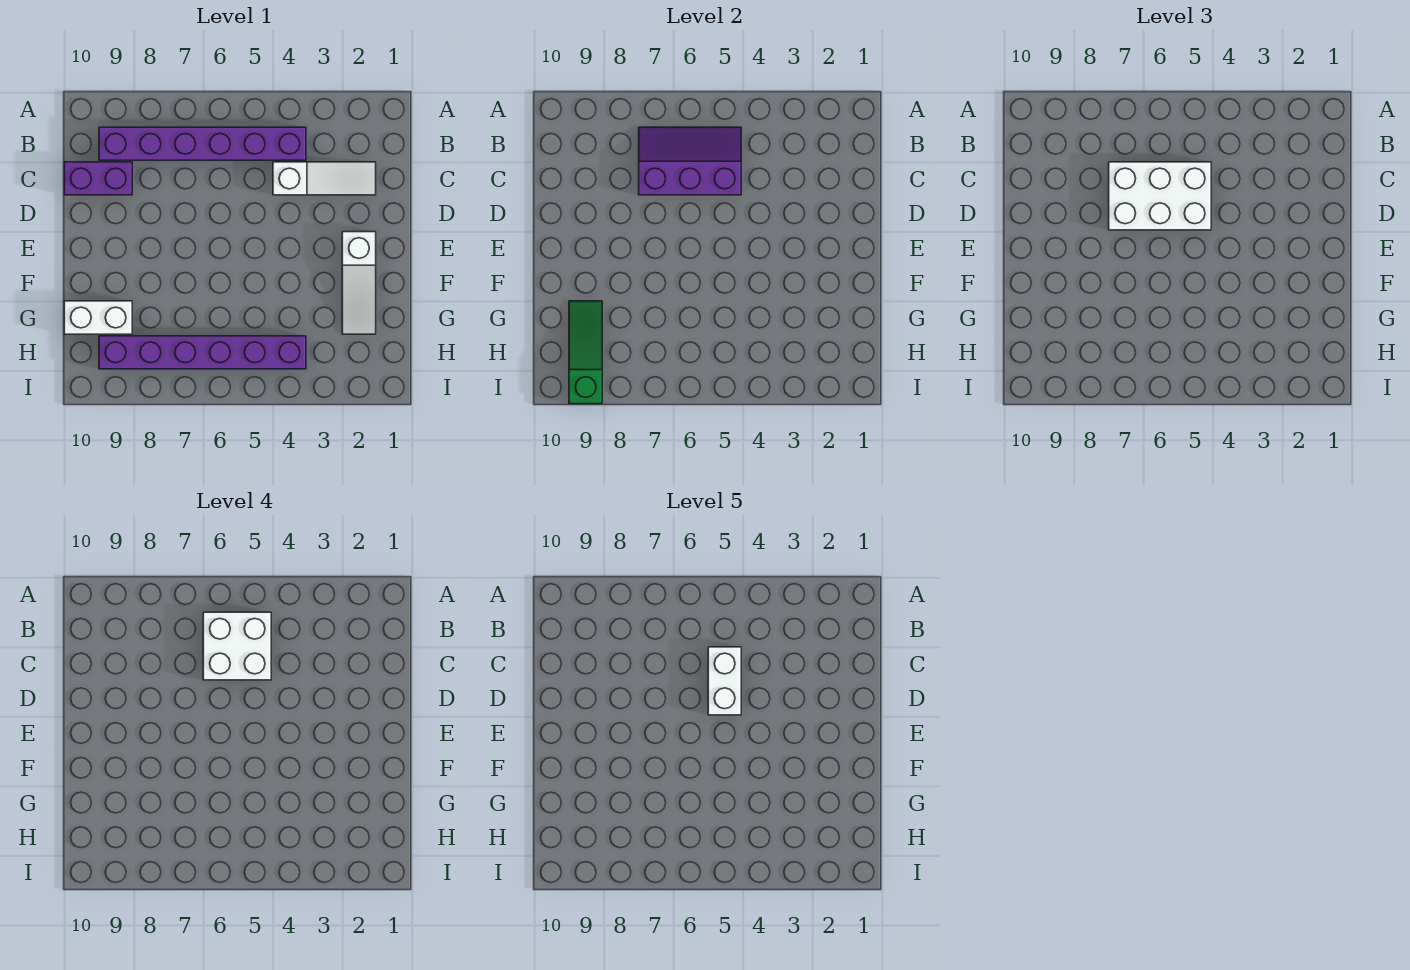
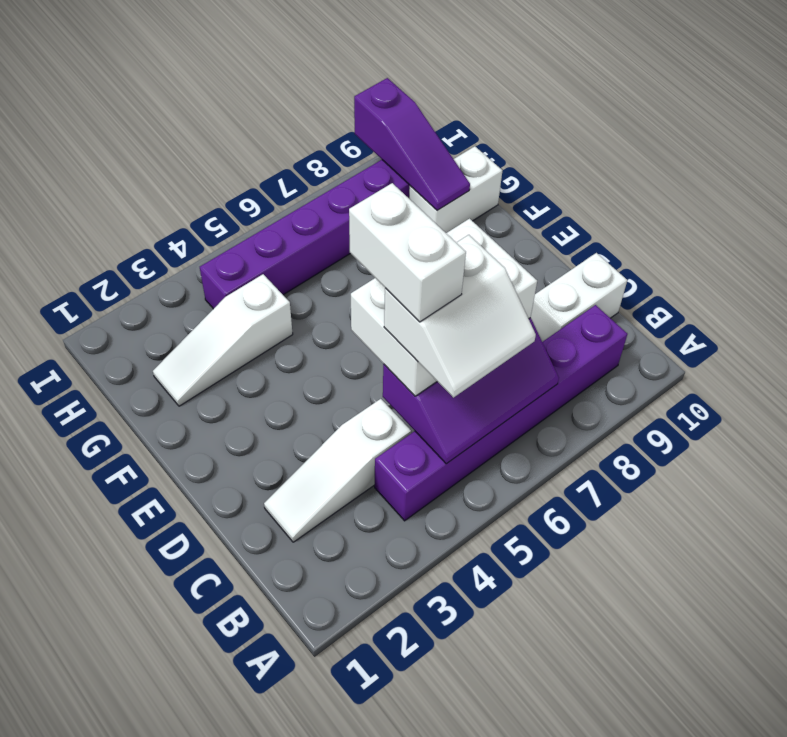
white brick B5:C6 level 4 -> white slope B5:C6 level 4 top C
purple brick C9:C10 level 1 -> white brick C9:C10 level 1
white slope E2:G2 level 1 top E -> white slope G2:G4 level 1 top 4
green slope G9:I9 level 2 top I -> purple slope G9:I9 level 2 top I

